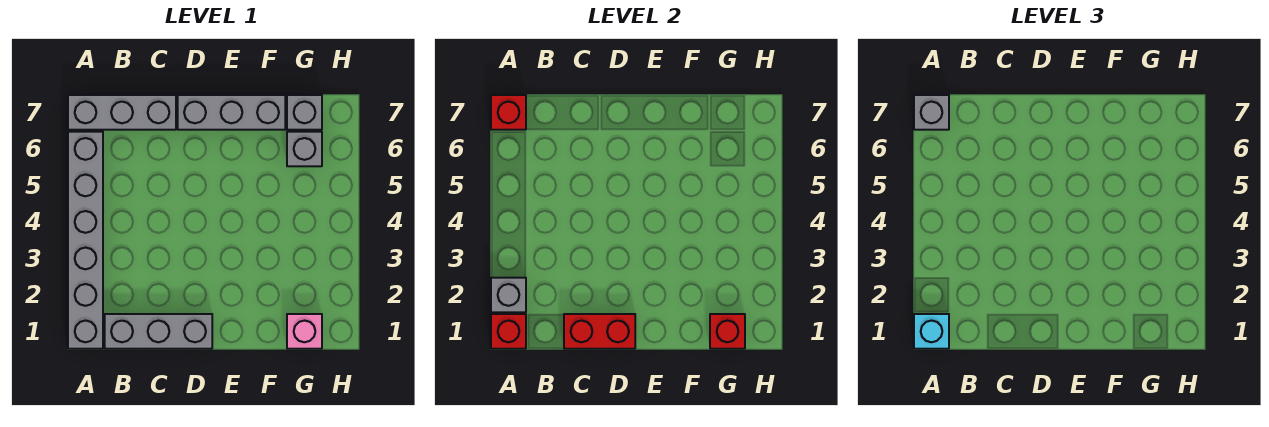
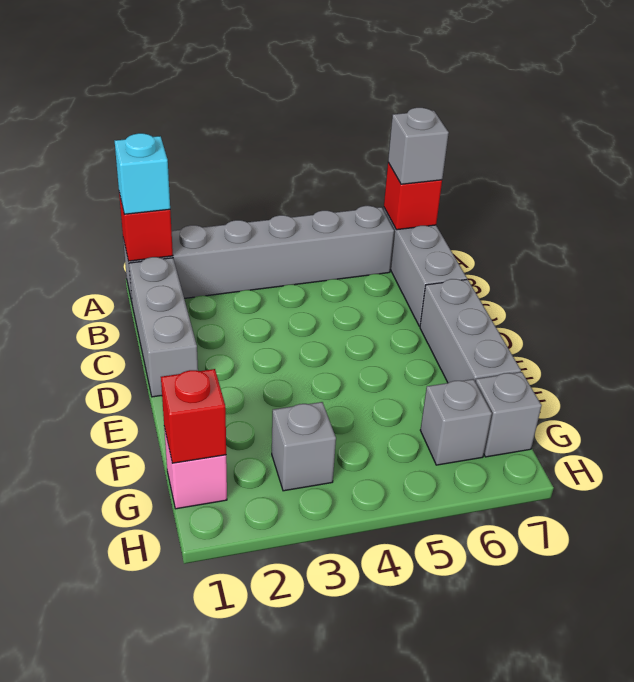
grey brick A2 level 2 -> grey brick G3 level 1
red brick C1:D1 level 2 -> none

